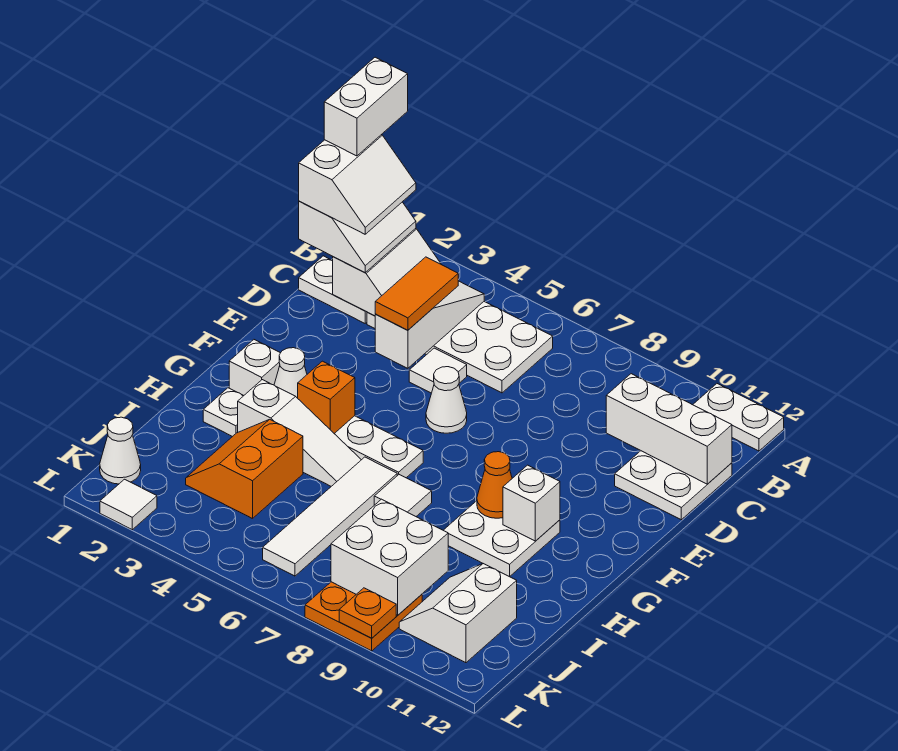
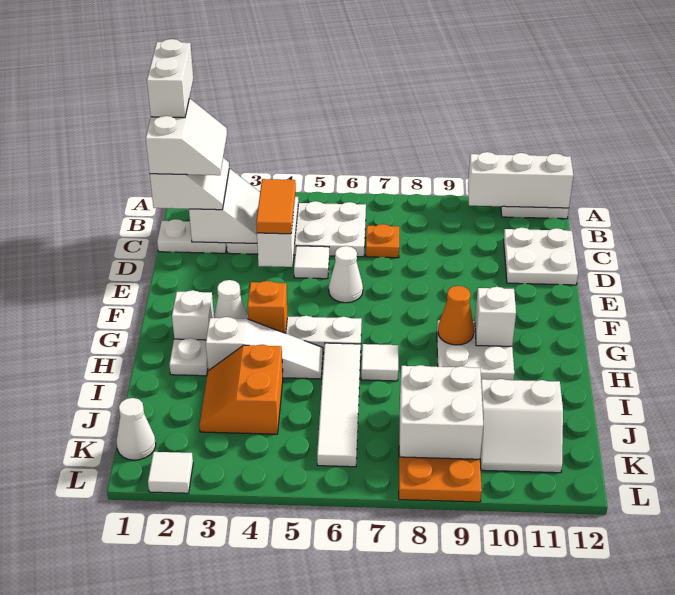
white brick C10:C12 level 2 -> white brick A10:A12 level 2
white slope J10:K11 level 1 top 11 -> white slope J10:K11 level 1 top J
orange plate L9 level 2 -> orange plate C7 level 1

